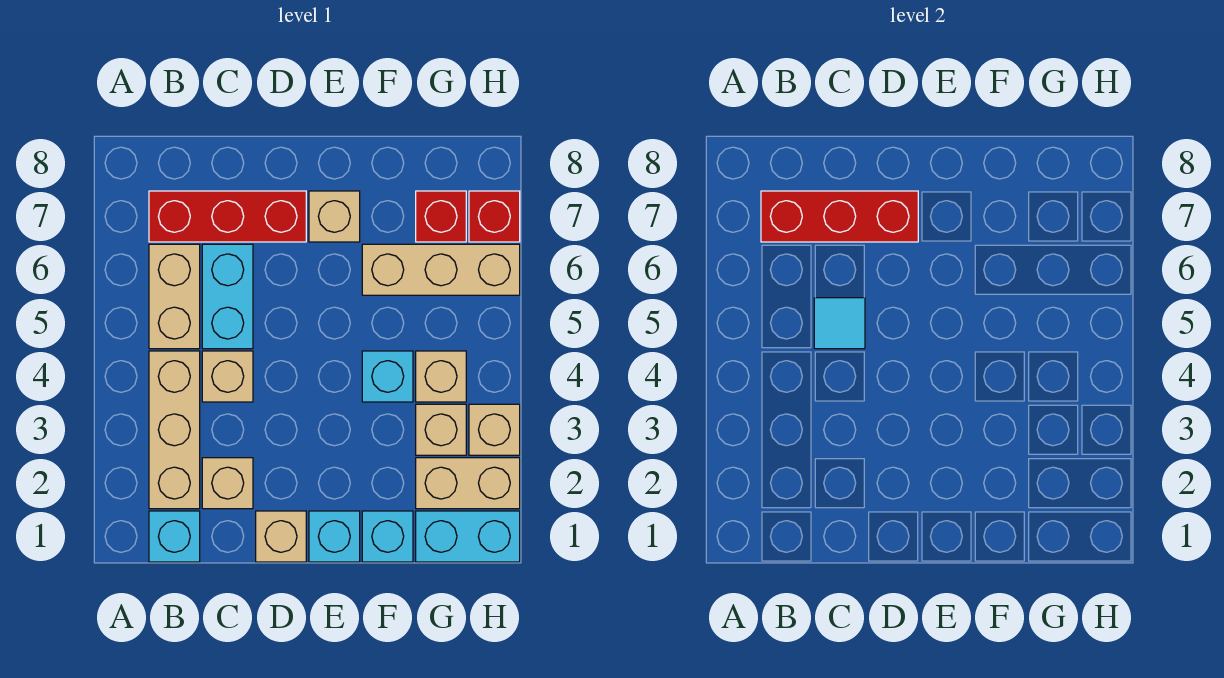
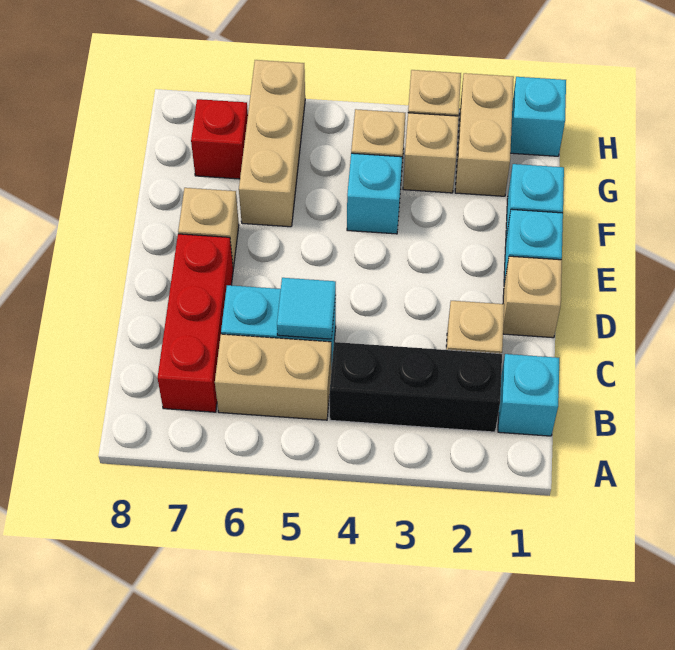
tan brick B2:B4 level 1 -> black brick B2:B4 level 1
red brick B7:D7 level 2 -> none
tan brick C4 level 1 -> none
cyan brick G1:H1 level 1 -> cyan brick H1 level 1
red brick H7 level 1 -> none

